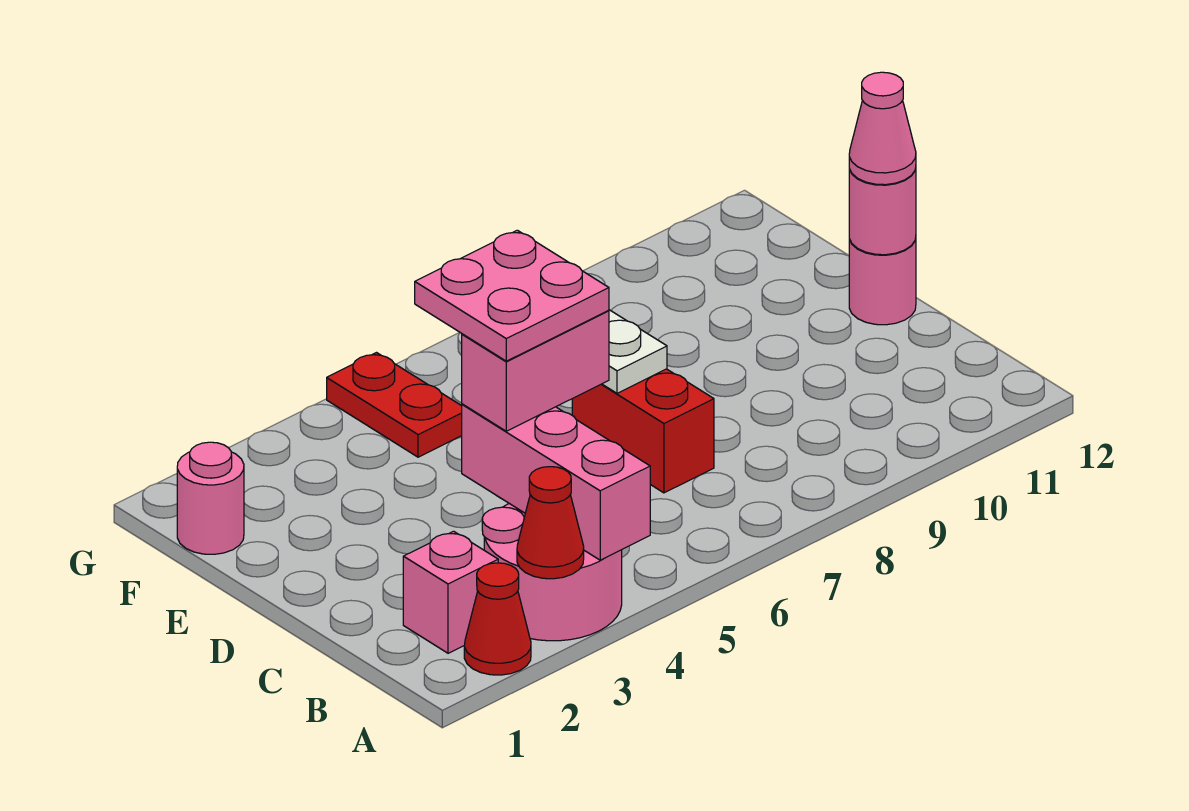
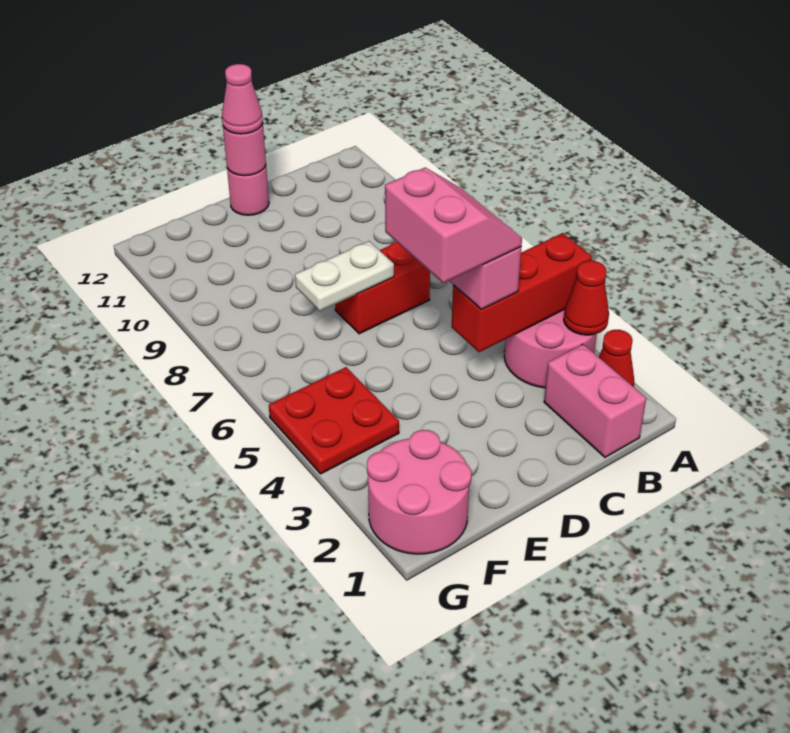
pink brick A4:C4 level 2 -> red brick A4:C4 level 2
pink brick B2 level 1 -> pink brick B1:B2 level 1
pink plate C4:D5 level 4 -> pink slope C4:D5 level 4 top D
pink round brick F1 level 1 -> pink round brick F1:G2 level 1
red plate F5:G5 level 1 -> red plate F4:G5 level 1

